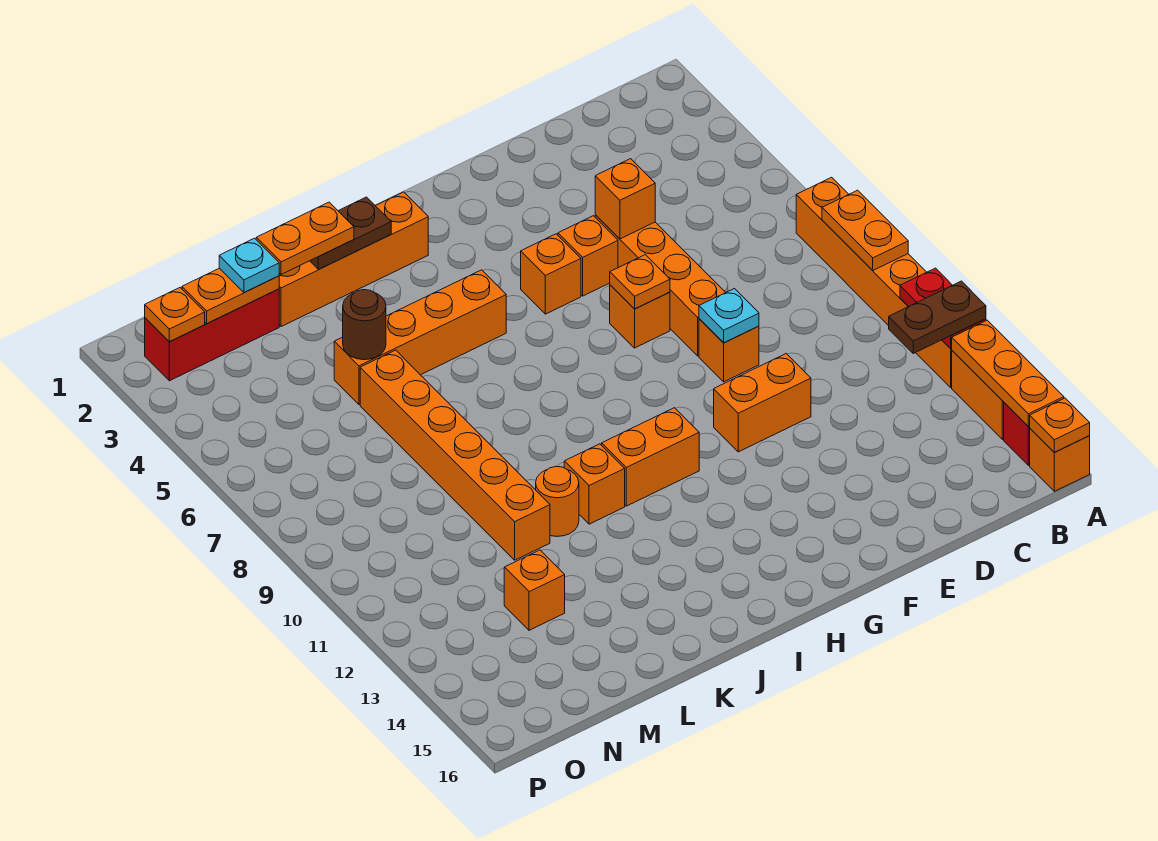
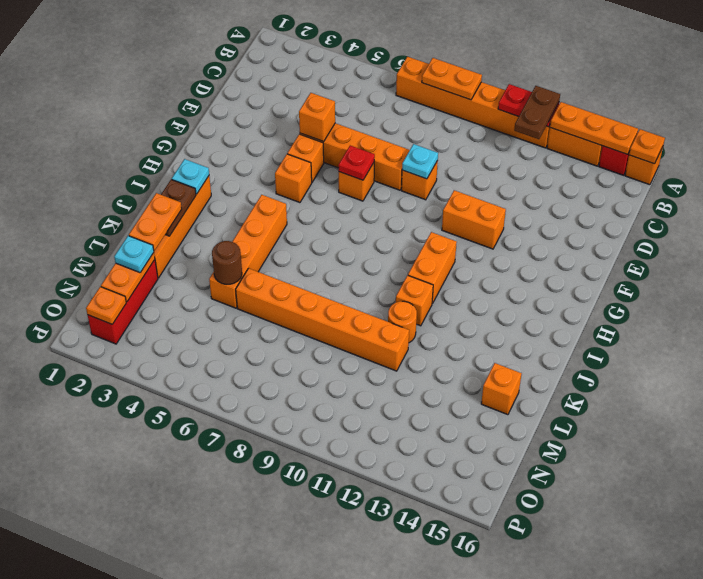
orange brick E11:F11 level 1 -> orange brick F11:F12 level 1
orange plate F7 level 2 -> red plate F7 level 2
none -> cyan plate I2 level 2
orange brick M13 level 1 -> orange brick L15 level 1

